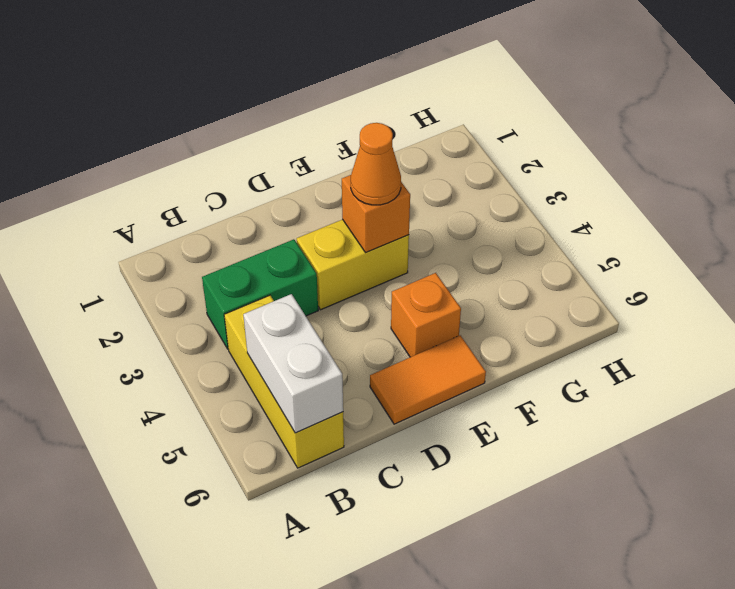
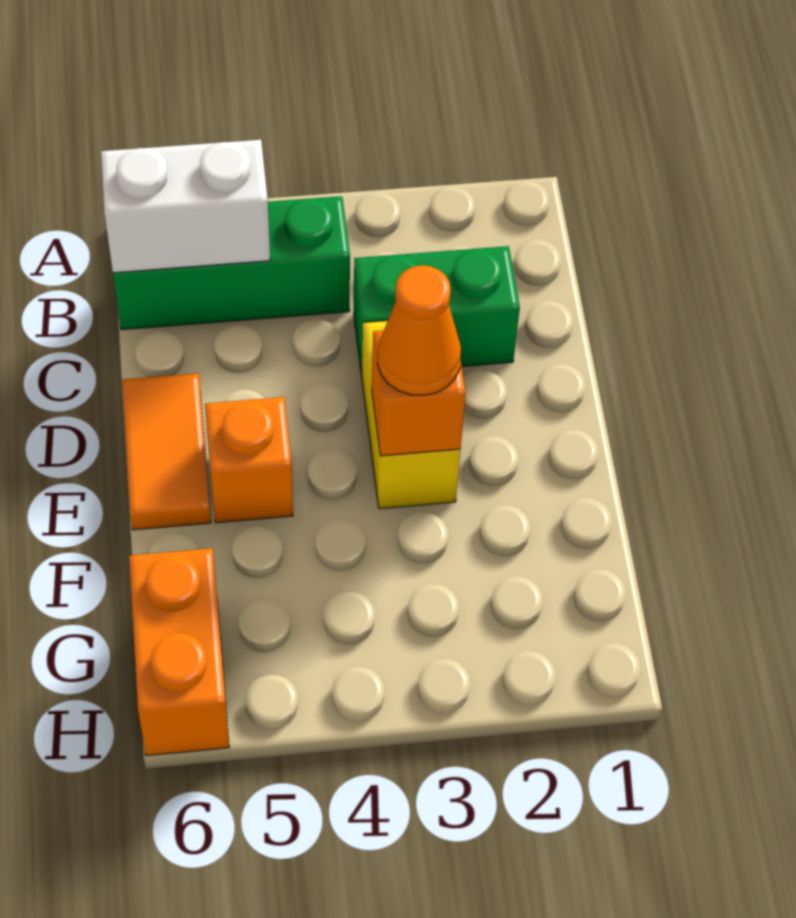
green brick B3:C3 level 1 -> green brick C2:C3 level 1
yellow brick B4:B6 level 1 -> green brick B4:B6 level 1
none -> orange brick G6:H6 level 1

